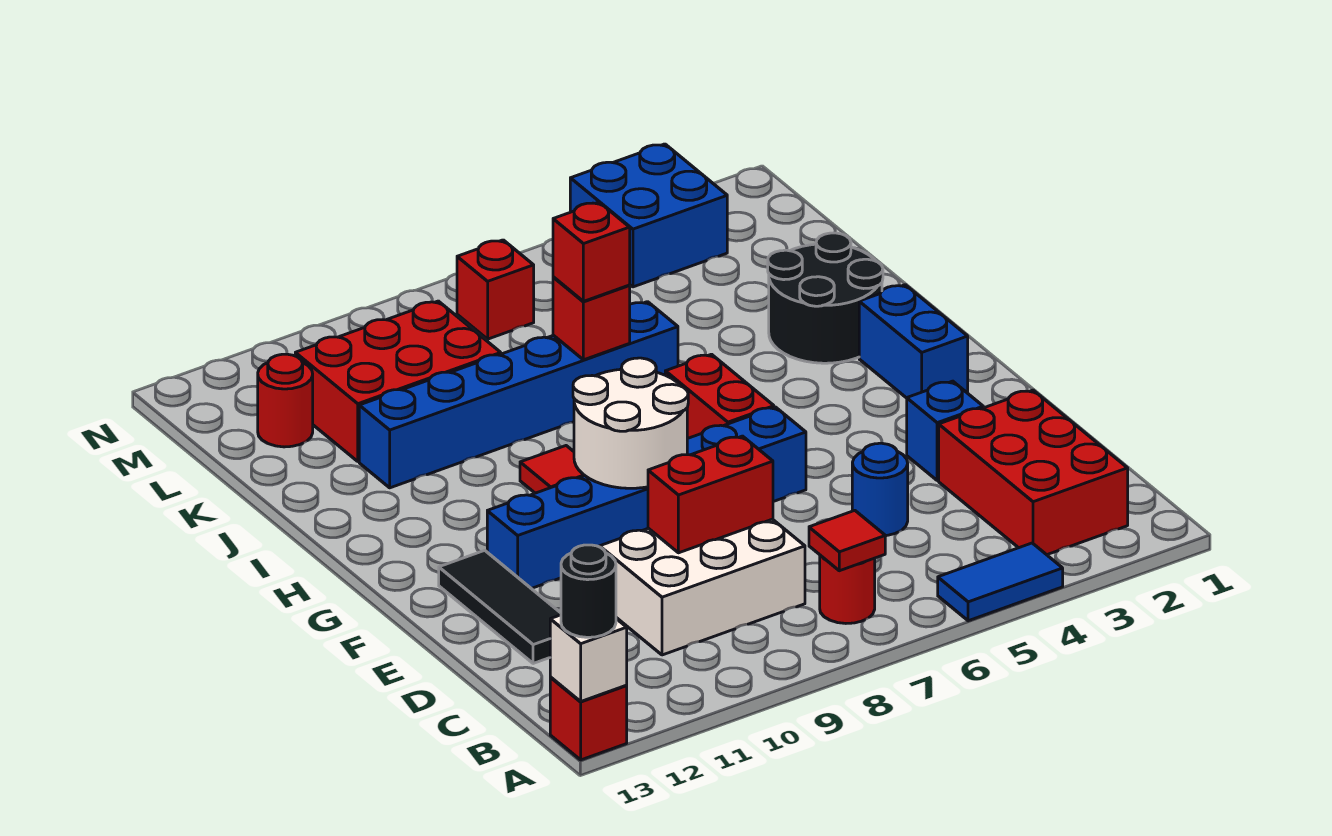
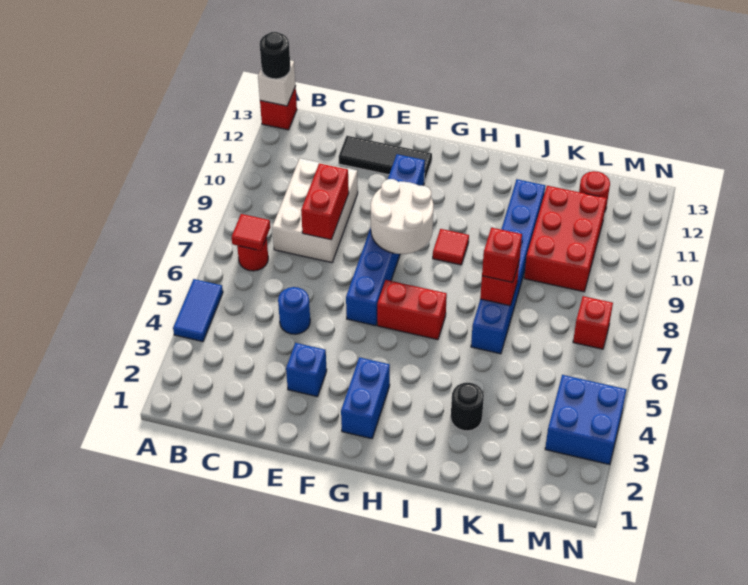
red brick B2:D3 level 1 -> none
blue brick G2:H2 level 1 -> blue brick G2:G3 level 1
black round brick I2:J3 level 1 -> black round brick J3 level 1

